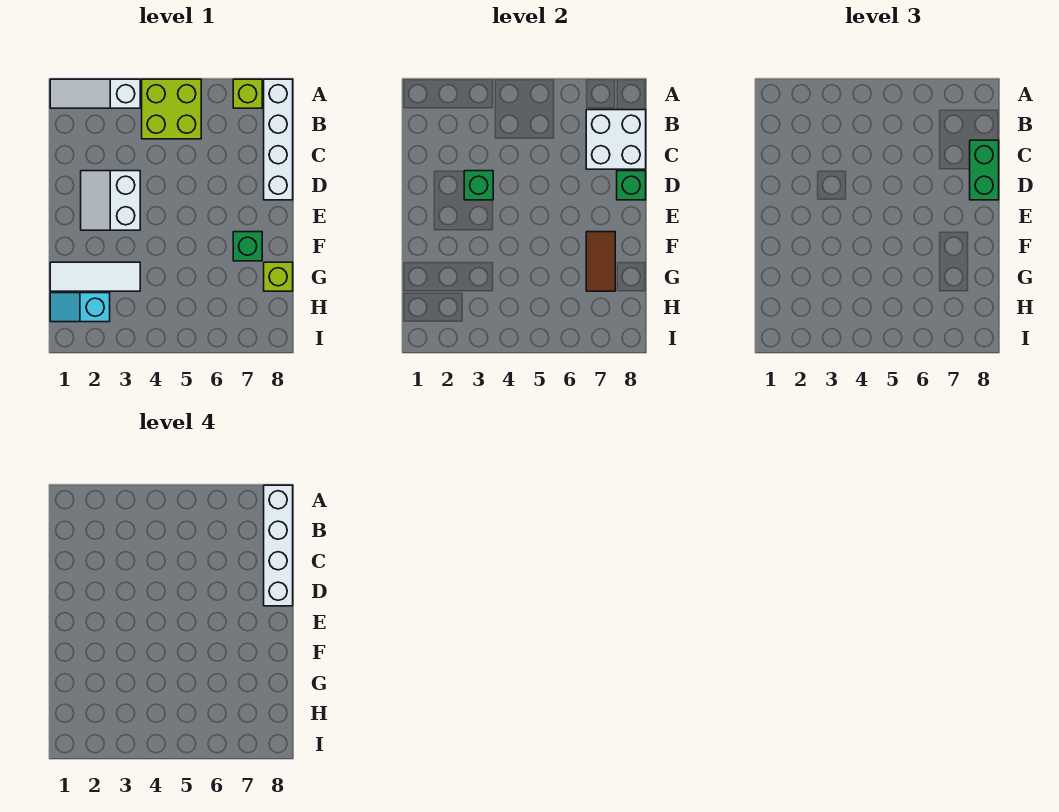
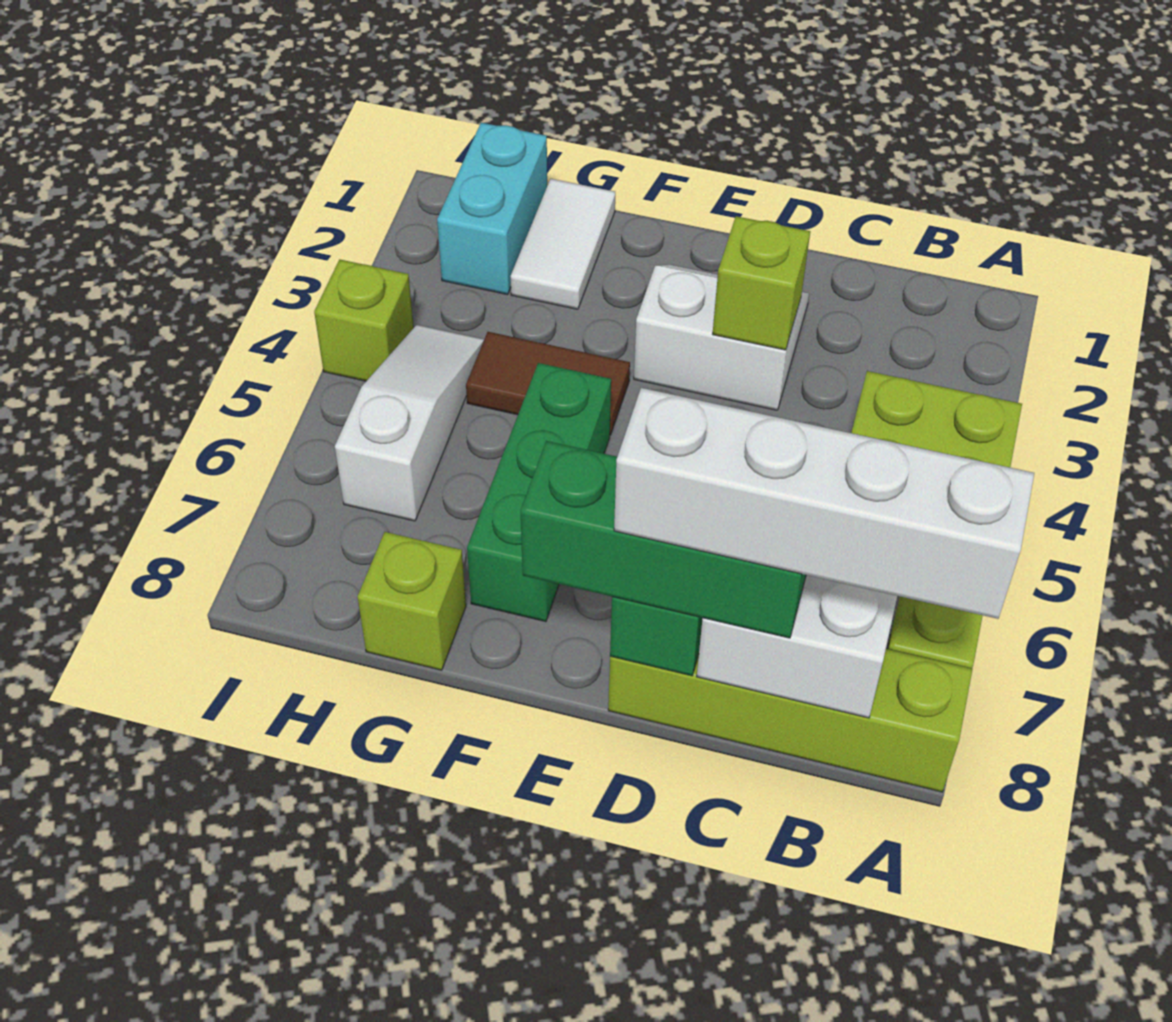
white slope A1:A3 level 1 top 3 -> white slope H4:H6 level 1 top 6
white brick A8:D8 level 1 -> lime brick A8:D8 level 1
green brick C8:D8 level 3 -> green brick C8:E8 level 3
green brick D3 level 2 -> lime brick D3 level 2
green brick F7 level 1 -> green brick F5:F7 level 1
brown tile F7:G7 level 2 -> brown tile F4:G4 level 1
white tile G1:G3 level 1 -> white tile G1:G2 level 1
cyan slope H1:H2 level 1 top 2 -> cyan brick H1:H2 level 1
none -> lime brick I4 level 1

